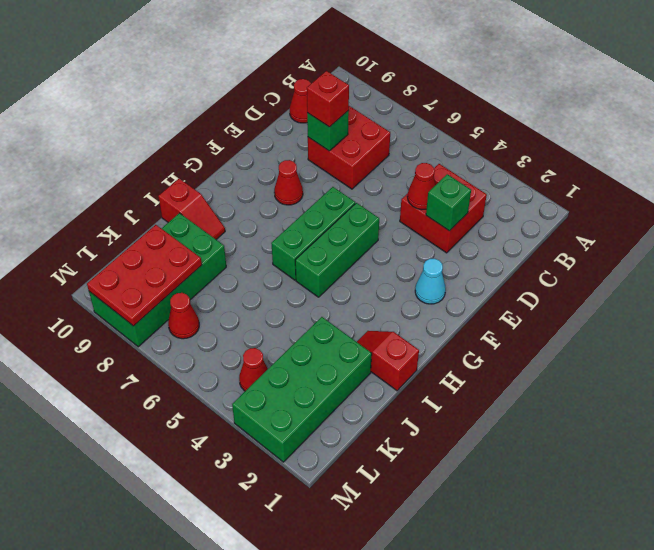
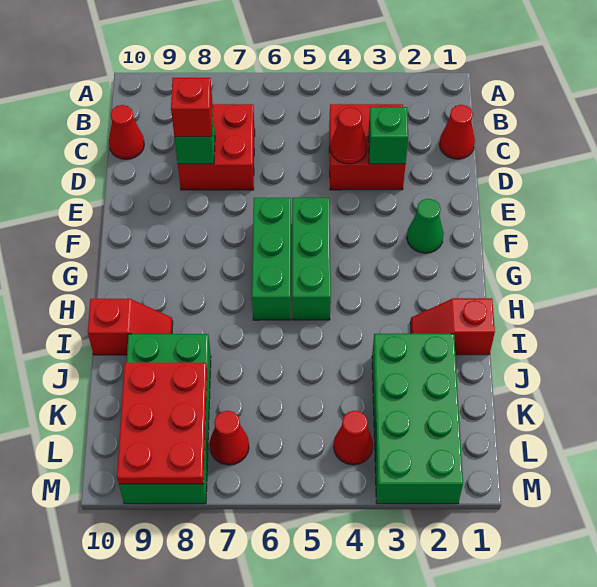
cyan cone F2 level 1 -> green cone F2 level 1
red cone F8 level 1 -> red cone C1 level 1

